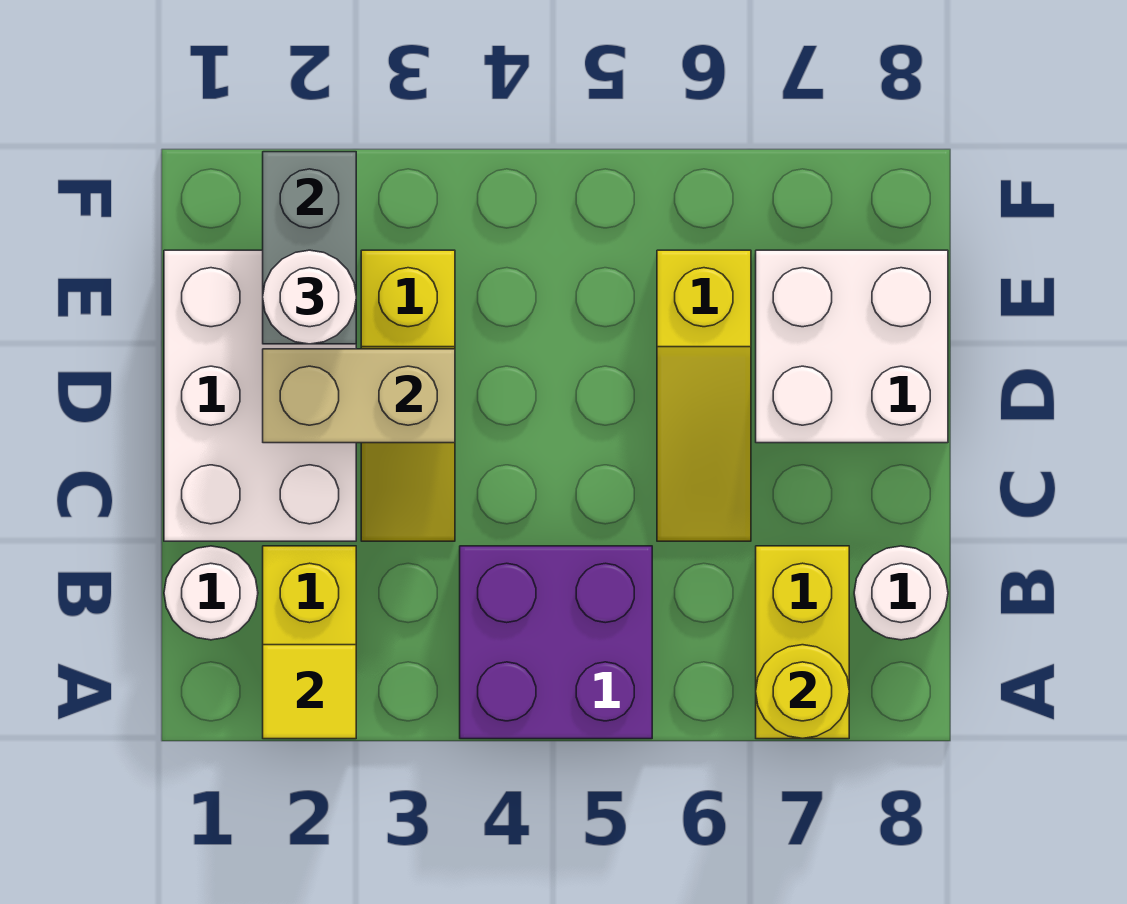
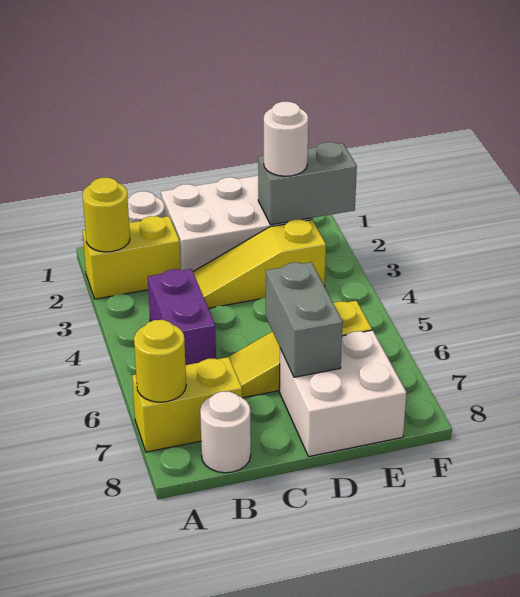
yellow tile A2 level 2 -> yellow round brick A2 level 2
purple brick A4:B5 level 1 -> purple brick B4:B5 level 1
tan brick D2:D3 level 2 -> none
none -> grey brick D6:D7 level 2

